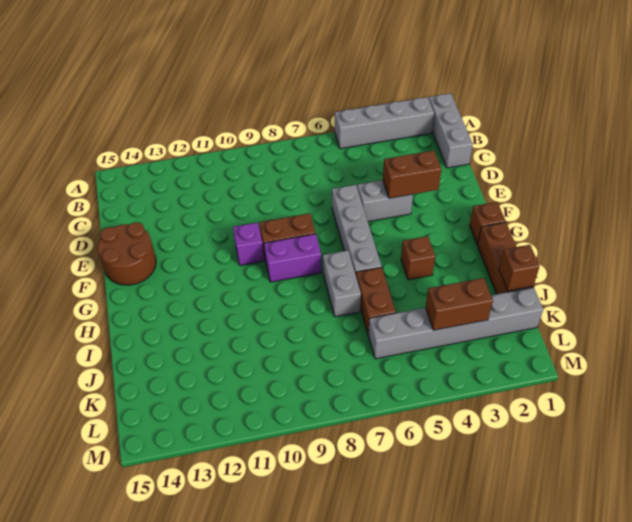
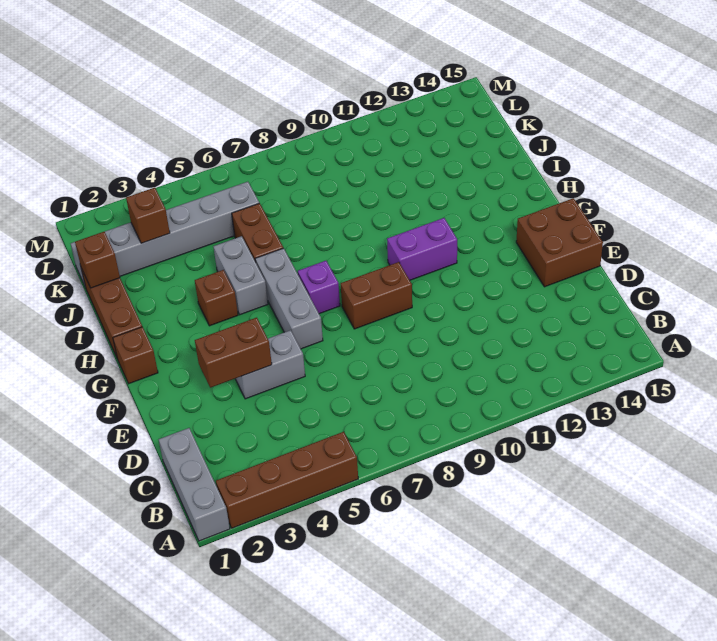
grey brick A2:A5 level 1 -> brown brick A2:A5 level 1
grey brick E6:H6 level 1 -> grey brick F6:H6 level 1
brown round brick E14:F15 level 1 -> brown brick E14:F15 level 1
purple brick F10 level 1 -> purple brick G7 level 1
purple brick G8:G9 level 1 -> purple brick G10:G11 level 1
grey brick H7:I7 level 1 -> grey brick H5:I5 level 1
brown brick K3:K4 level 2 -> brown brick K3 level 2

